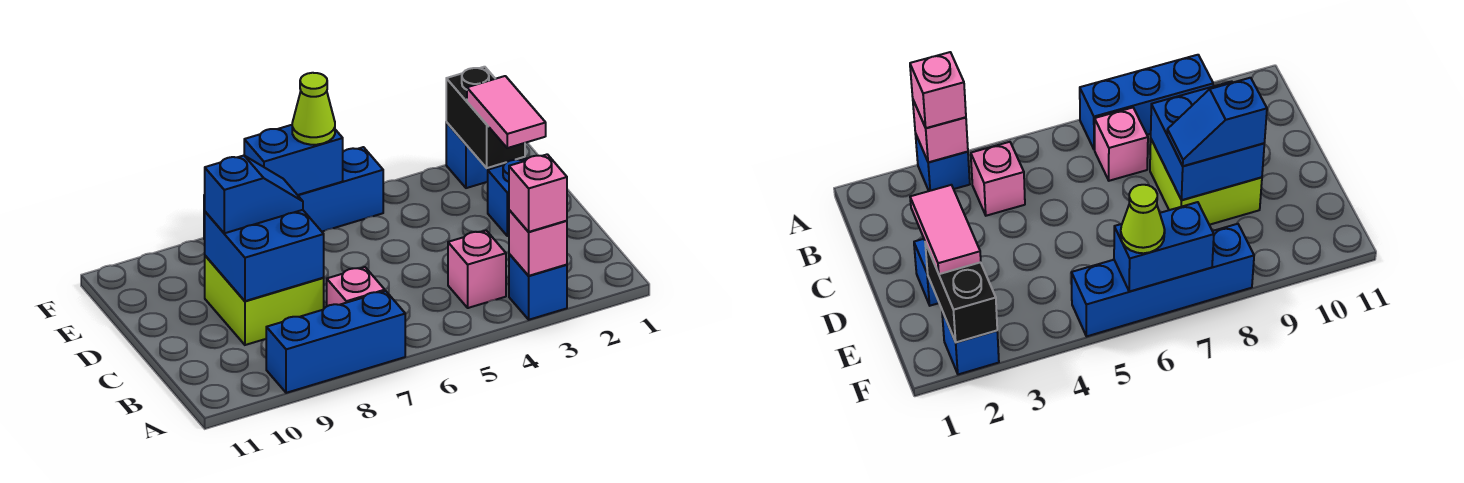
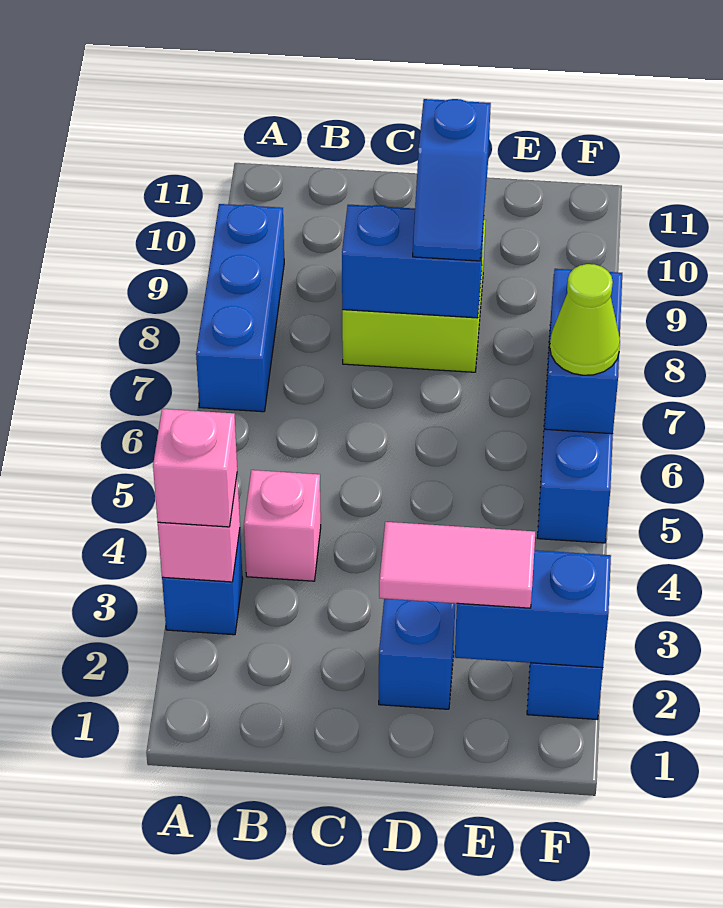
pink brick B7 level 1 -> none
blue brick C8:D9 level 2 -> blue brick C8:D8 level 2
black brick E2:F2 level 2 -> blue brick E2:F2 level 2

